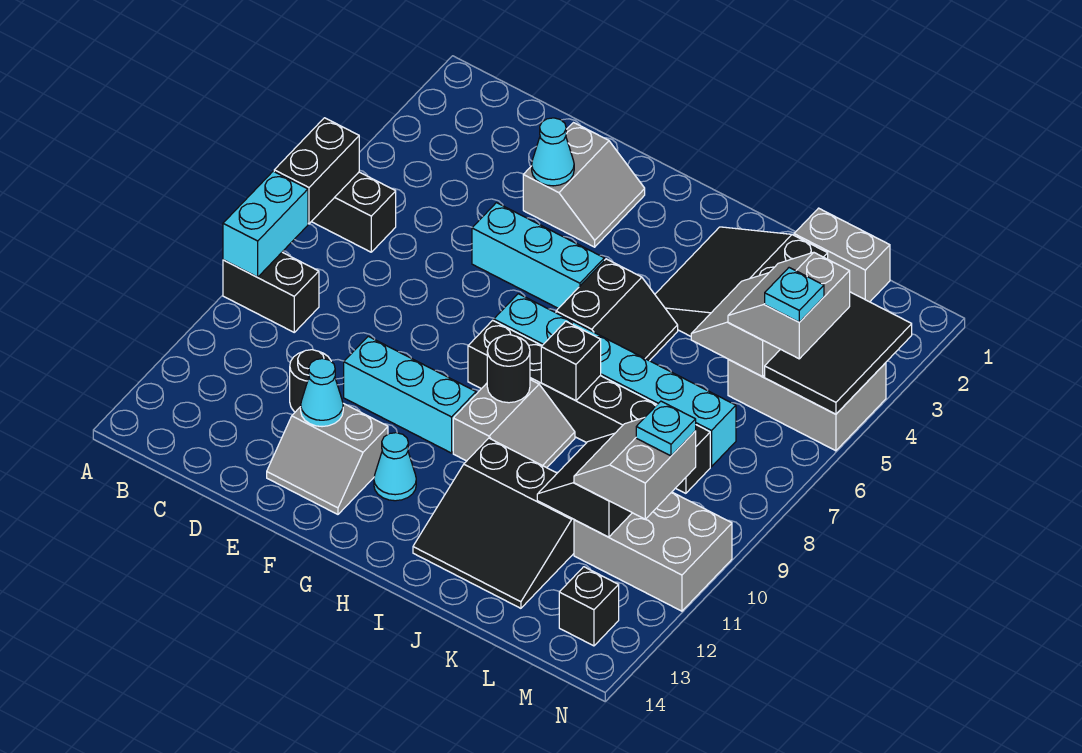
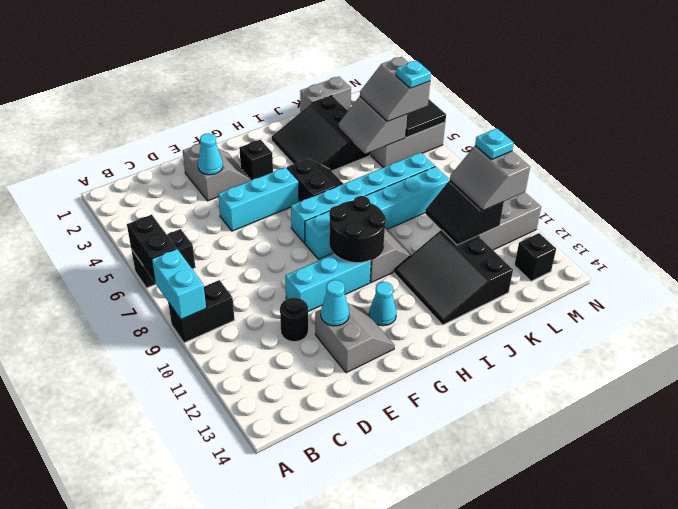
grey slope E12:F13 level 1 top 12 -> grey slope E12:F13 level 1 top E
black brick G8:L8 level 1 -> cyan brick G8:L8 level 1
black round brick H9 level 2 -> black round brick G9:H10 level 2
black brick I8 level 2 -> black brick G3 level 1
black slope I11:K13 level 1 top 11 -> black slope I11:K13 level 1 top K

